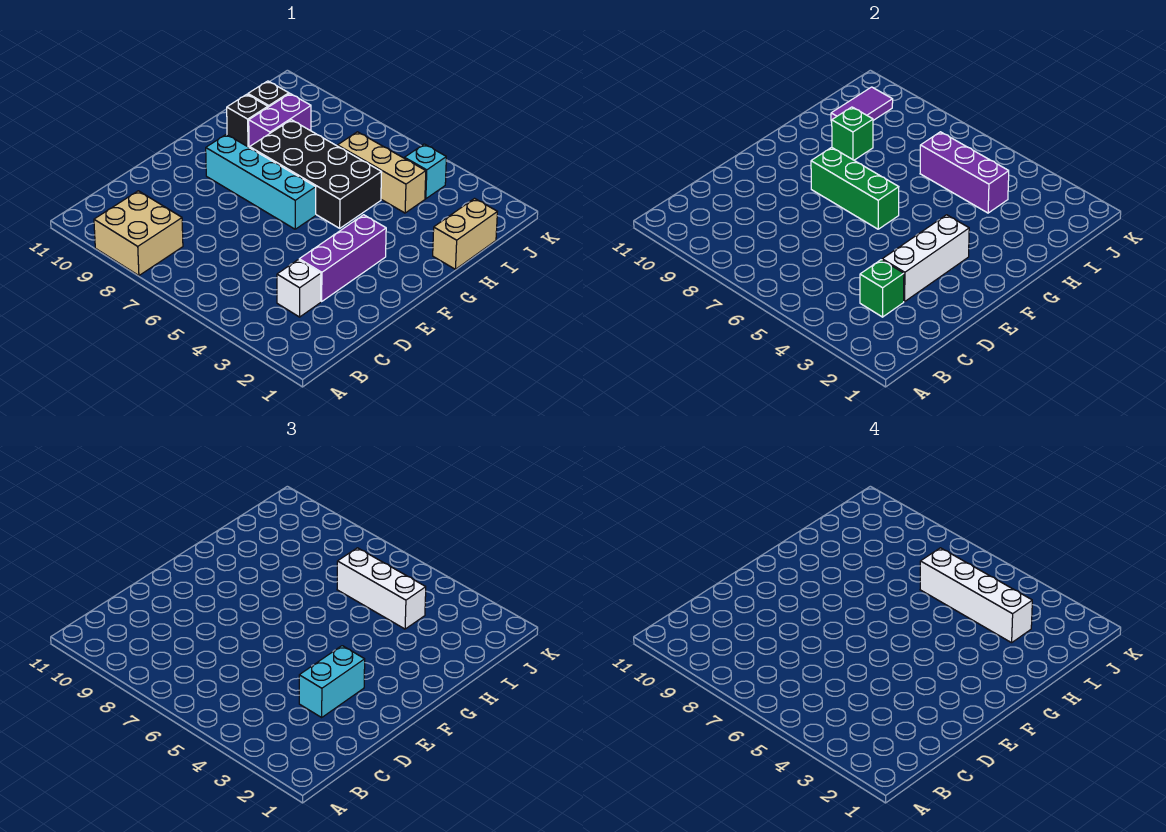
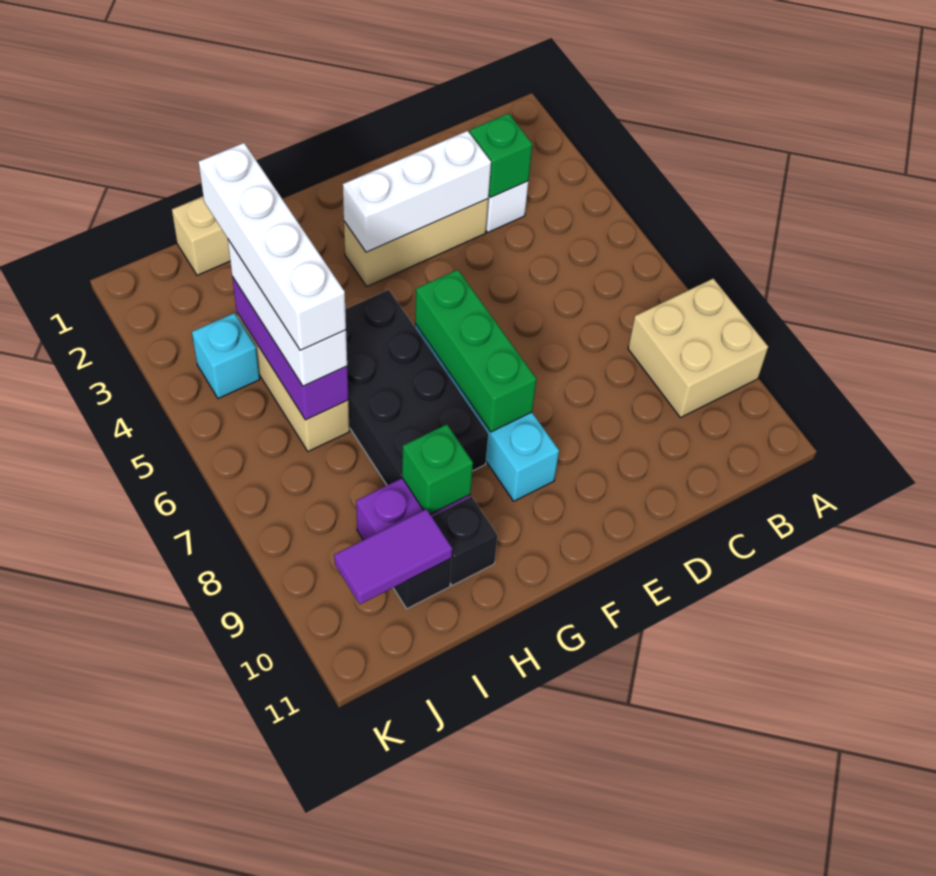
purple brick D3:F3 level 1 -> tan brick D3:F3 level 1
cyan brick D3:E3 level 3 -> none

